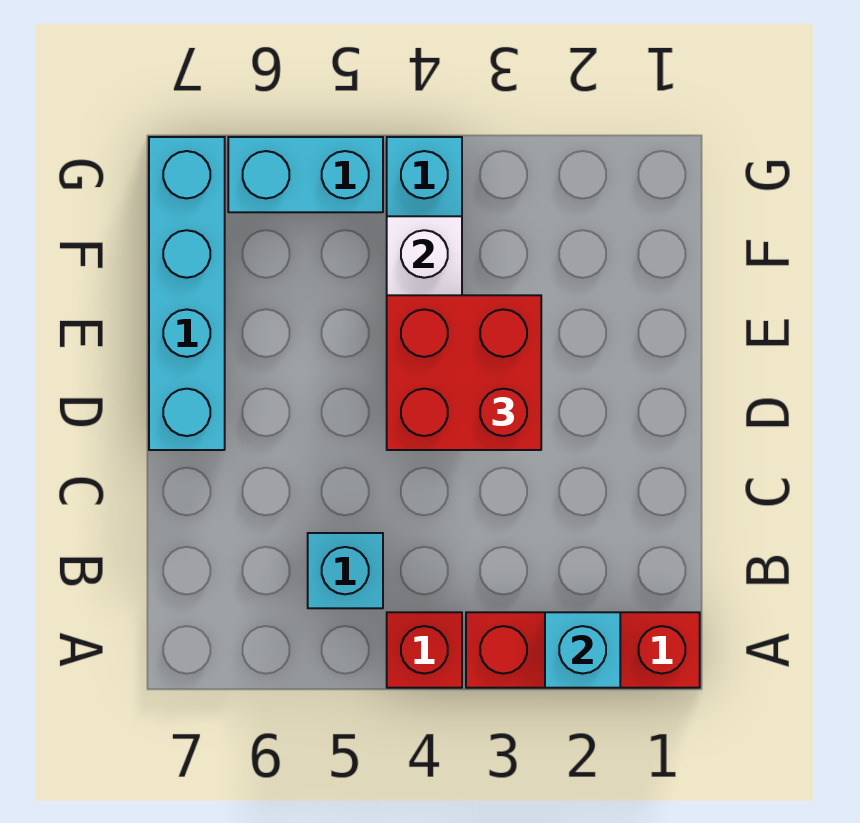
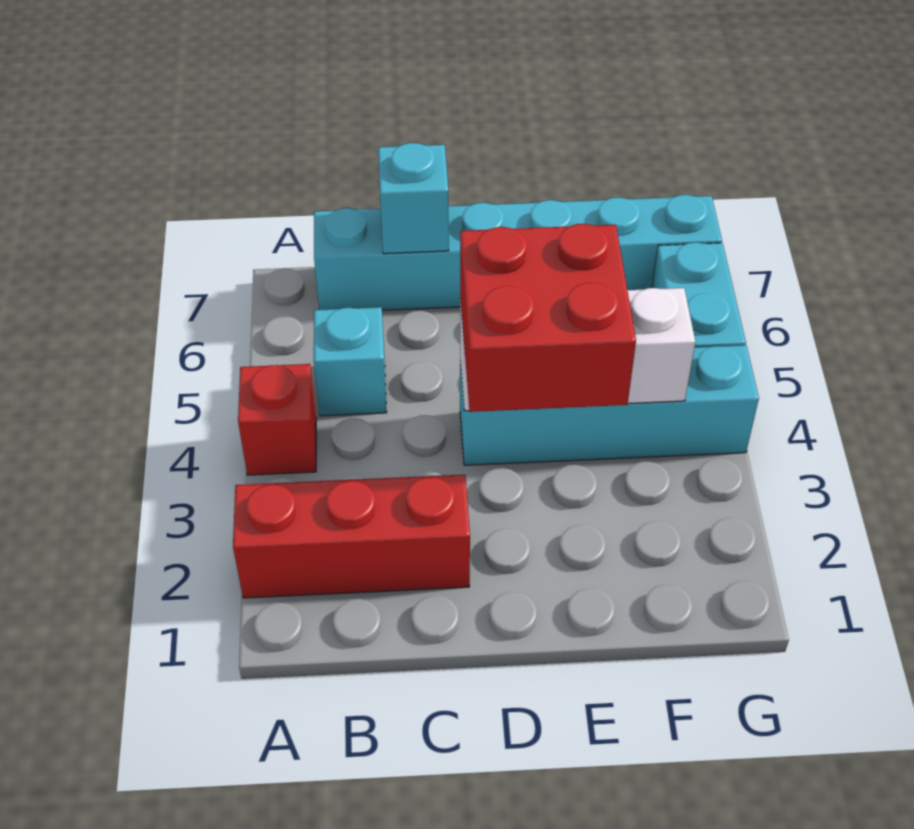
red brick A1:A3 level 1 -> red brick A2:C2 level 1
cyan brick A2 level 2 -> cyan brick C7 level 2
cyan brick D7:G7 level 1 -> cyan brick B7:G7 level 1

